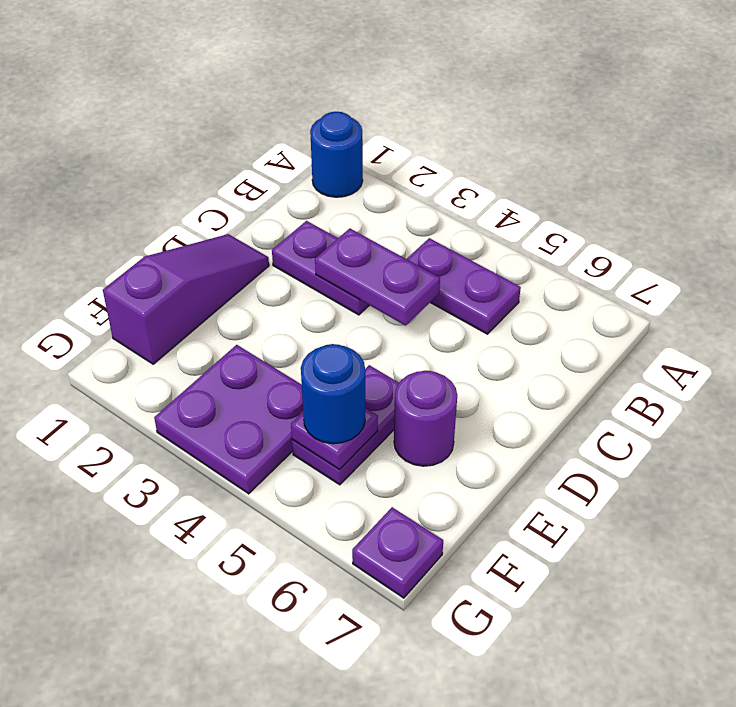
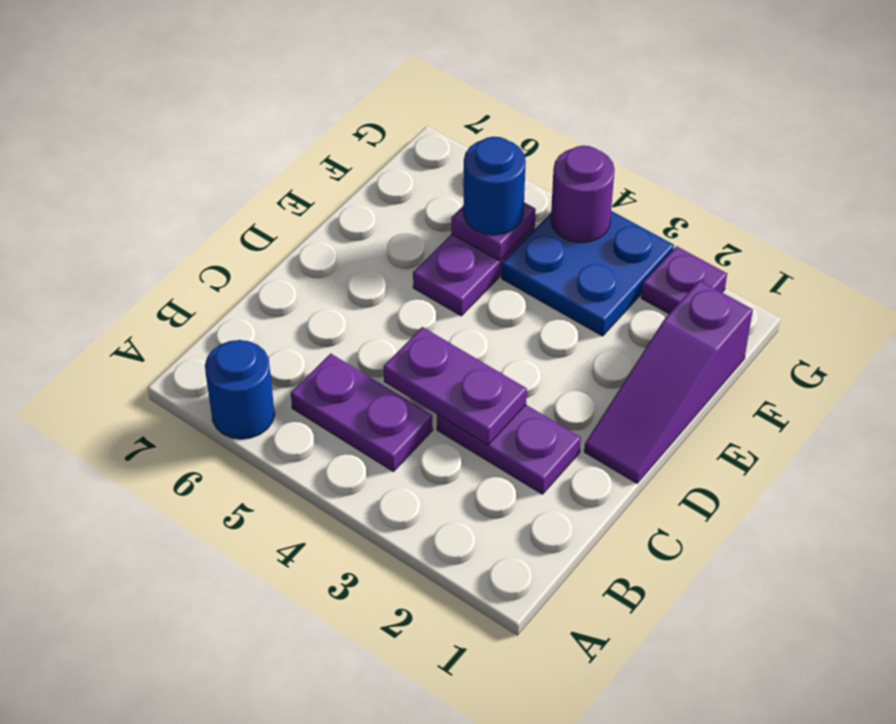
blue round brick A1 level 1 -> blue round brick A6 level 1
purple round brick E6 level 1 -> purple round brick G4 level 2
purple plate F3:G4 level 1 -> blue plate F3:G4 level 1
purple plate G7 level 1 -> purple plate G2 level 1

